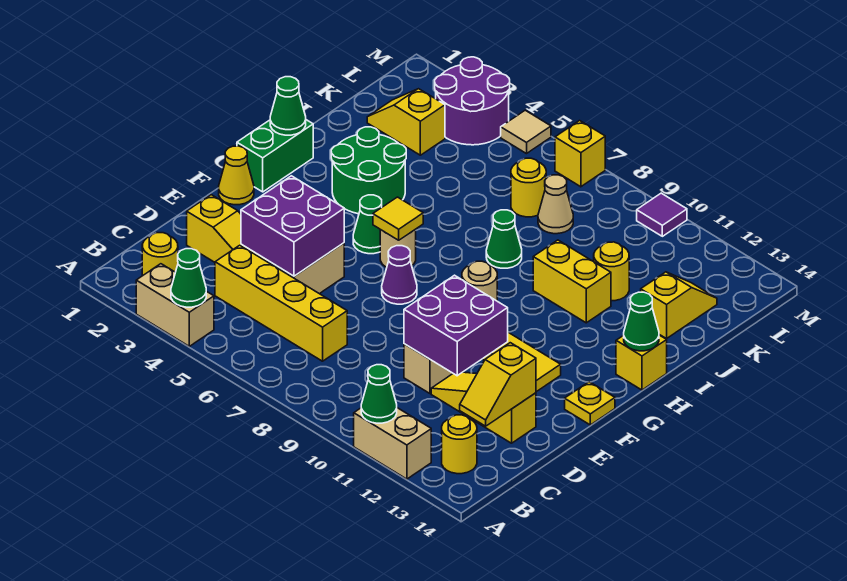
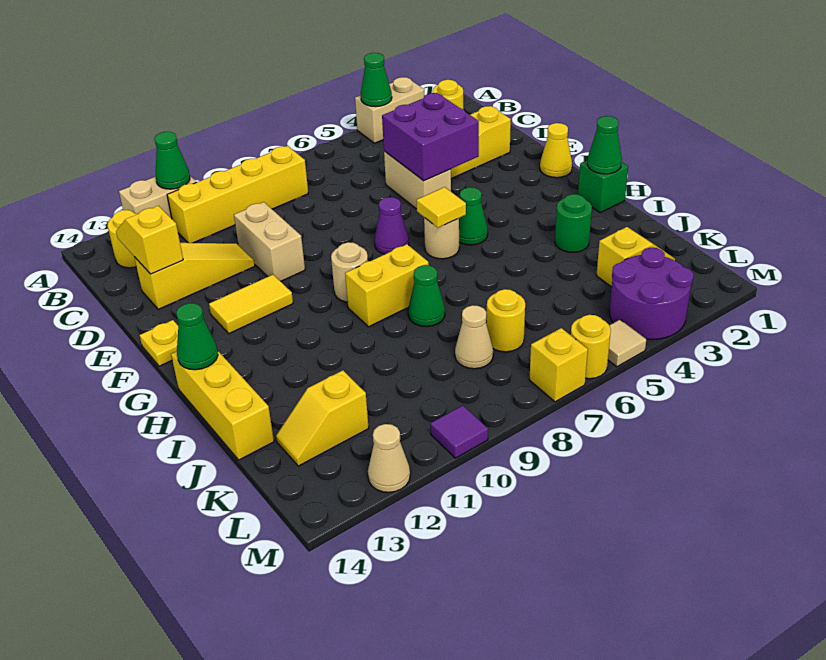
yellow brick C4:C7 level 1 -> yellow brick B8:B11 level 1
purple brick D10:E11 level 2 -> none
green brick G1:H1 level 1 -> green brick H1 level 1
green round brick H3:I4 level 1 -> green round brick I3 level 1
yellow brick H14 level 1 -> yellow brick H14:J14 level 1
yellow brick I10:I11 level 1 -> yellow brick H8:H9 level 1
yellow round brick J11 level 1 -> yellow round brick M6 level 1
yellow slope J13:K13 level 1 top J -> yellow slope K12:K13 level 1 top 12
none -> tan cone M12 level 1

